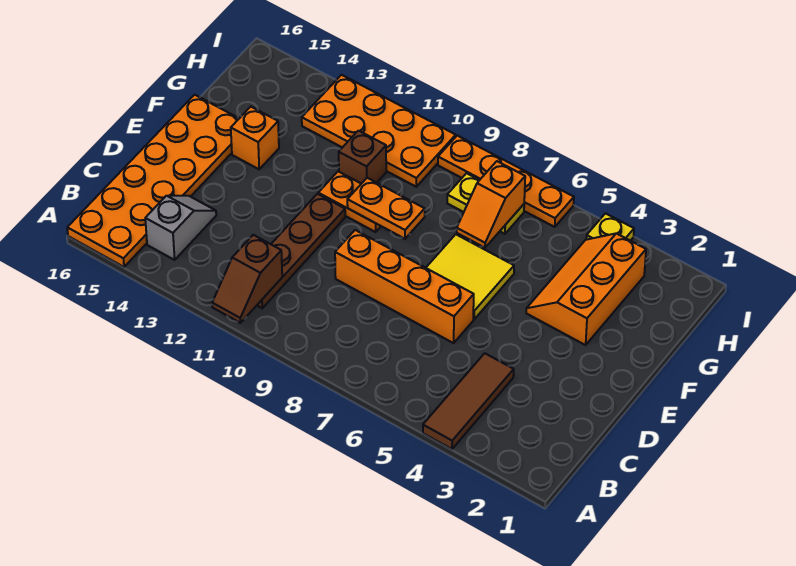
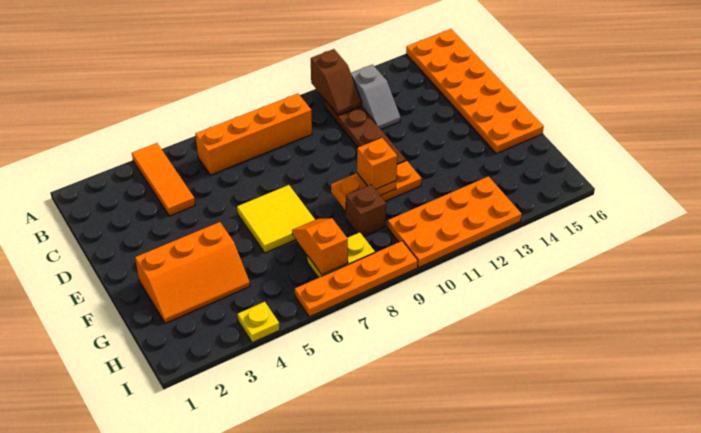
brown tile A4:C4 level 1 -> orange tile A4:C4 level 1
brown slope A11:B11 level 2 top B -> brown slope A11:B11 level 2 top A
grey slope B14:C14 level 1 top B -> grey slope B12:C12 level 1 top B
orange brick D6:D9 level 1 -> orange brick B6:B9 level 1
orange slope F3:H4 level 1 top 3 -> orange slope F2:G4 level 1 top F
orange brick F14 level 1 -> orange brick F10 level 3
brown brick G11 level 1 -> brown brick G9 level 1

